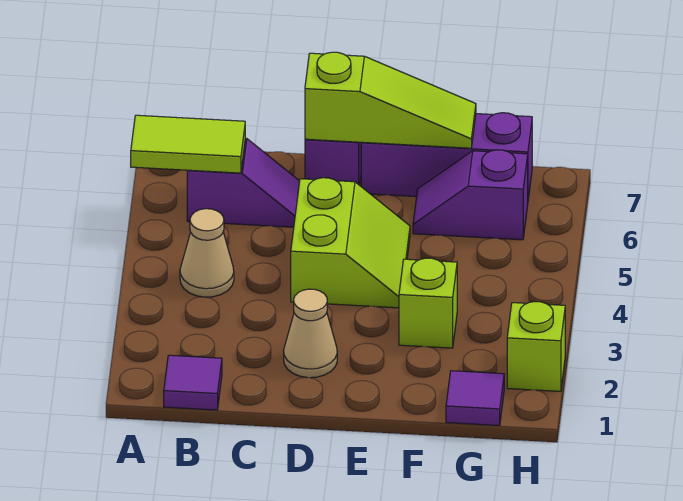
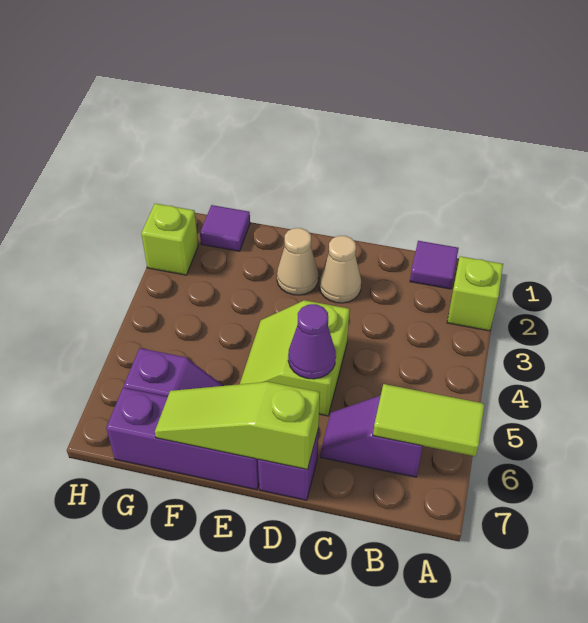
tan cone B4 level 1 -> tan cone E2 level 1
none -> purple cone D5 level 2
lime brick F3 level 1 -> lime brick A2 level 1

